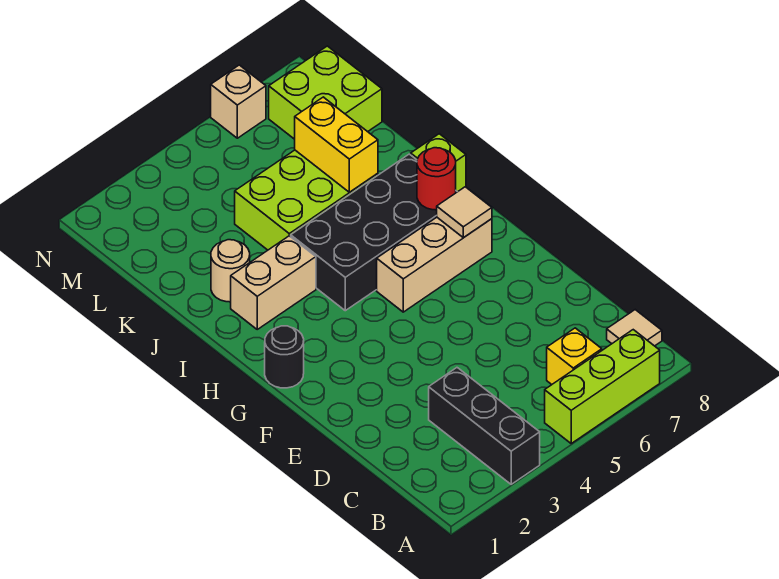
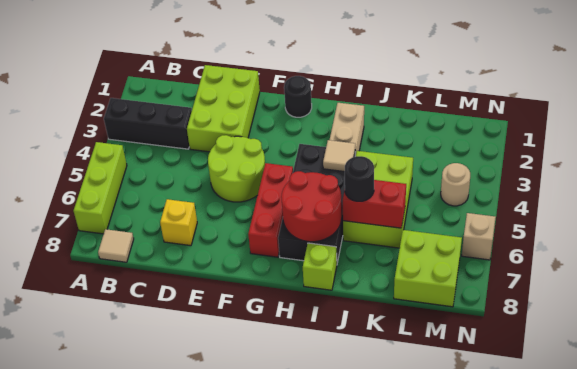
yellow brick B6 level 1 -> yellow brick D7 level 1
none -> lime brick D1:E3 level 1
none -> lime round brick E4:F5 level 1
tan brick G5:G7 level 1 -> red brick G5:G7 level 1
tan tile G7 level 2 -> tan tile I4 level 2
red round brick H7 level 2 -> red round brick H6:I7 level 2
tan round brick J2 level 1 -> tan round brick M4 level 1
yellow brick J6:K6 level 2 -> red brick J6:K6 level 2
none -> black round brick J6 level 3

